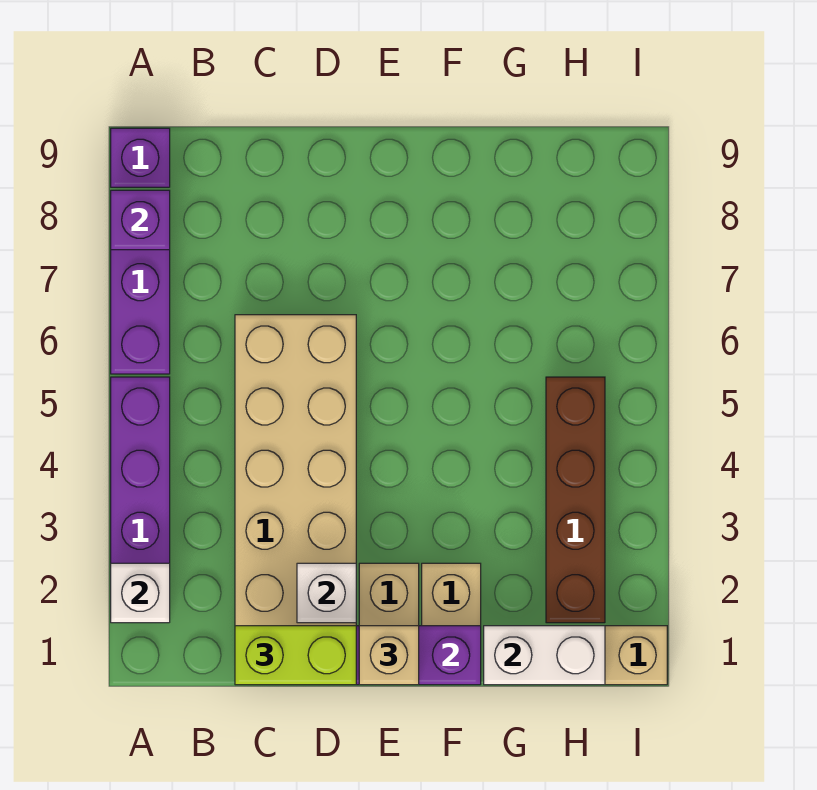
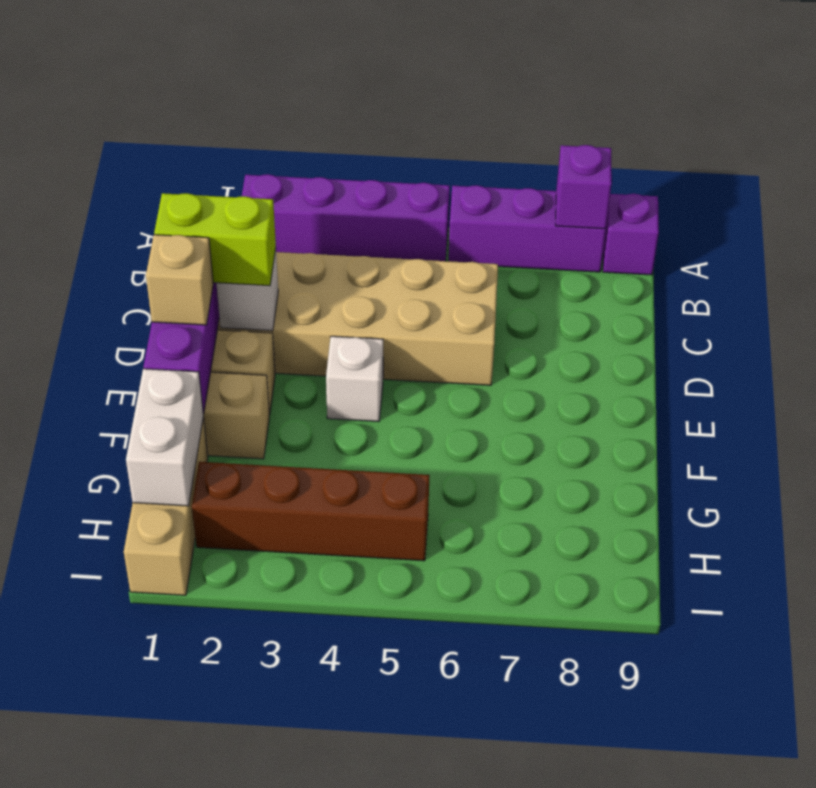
white brick A2 level 2 -> white brick E4 level 1
lime brick C1:D1 level 3 -> lime brick D1:D2 level 3

